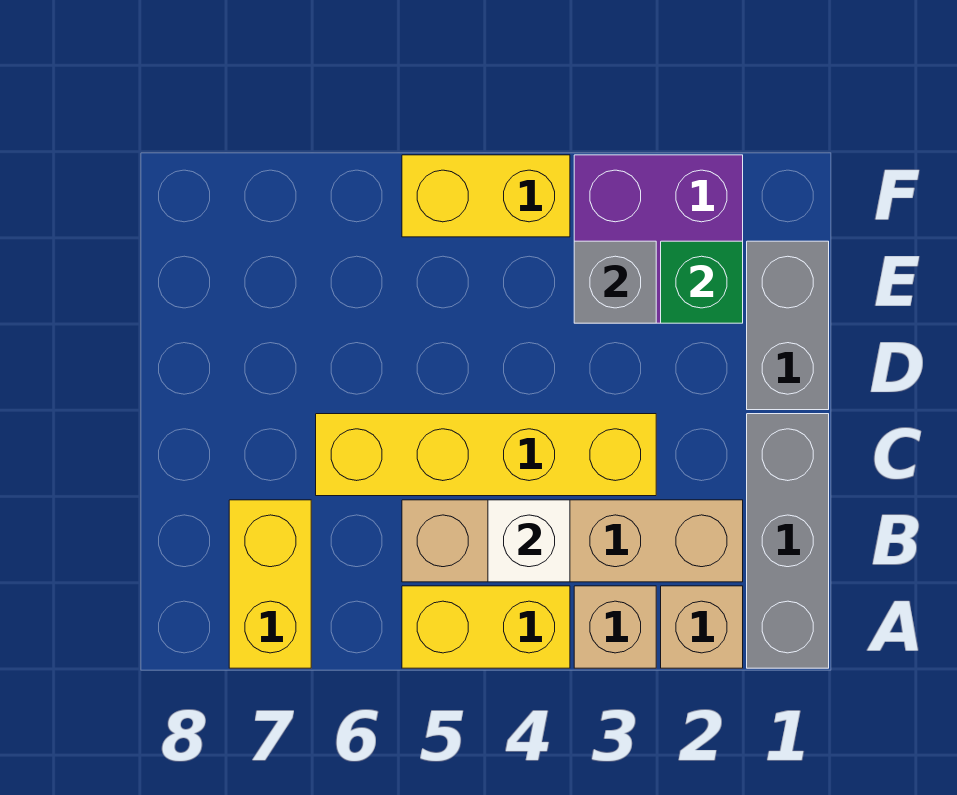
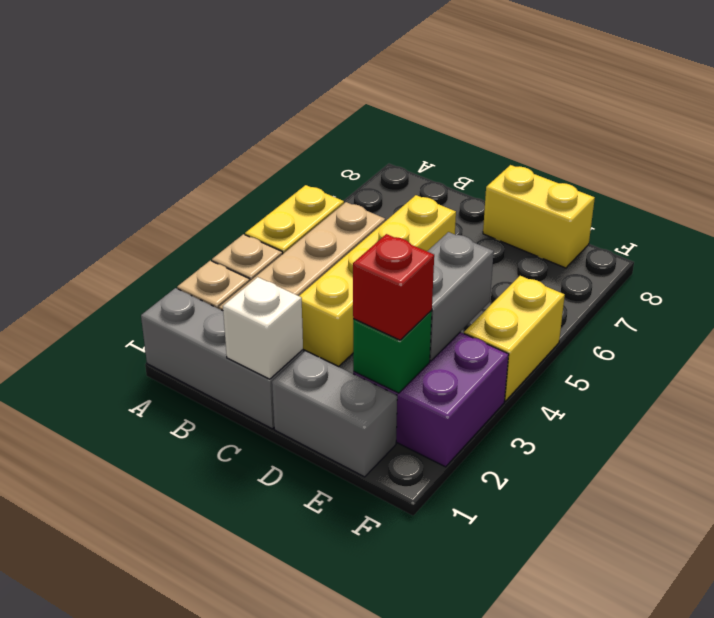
yellow brick A7:B7 level 1 -> yellow brick D8:E8 level 1
white brick B4 level 2 -> white brick C1 level 2
none -> red brick E2 level 3
grey brick E3 level 2 -> grey brick E3:E4 level 2

